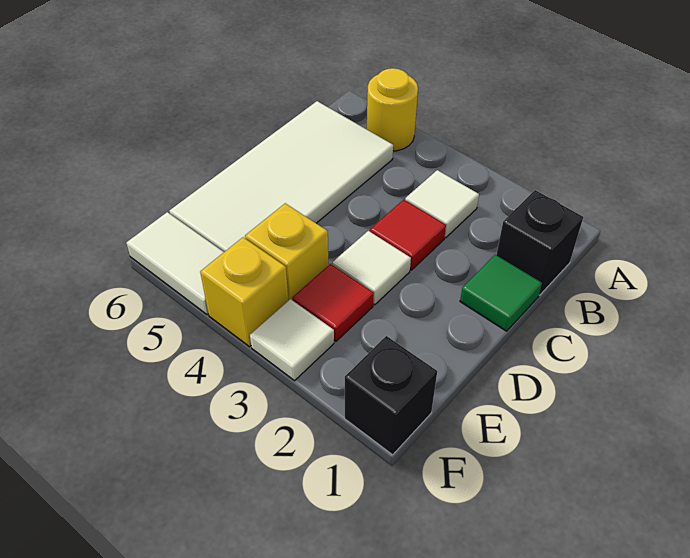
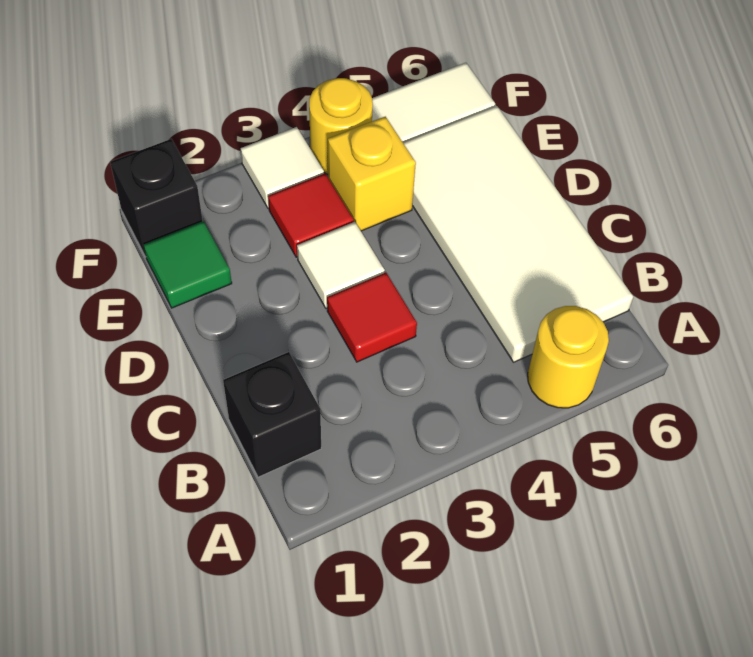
white tile B3 level 1 -> none
green tile C1 level 1 -> green tile E1 level 1
yellow brick F4 level 1 -> yellow round brick F4 level 1

